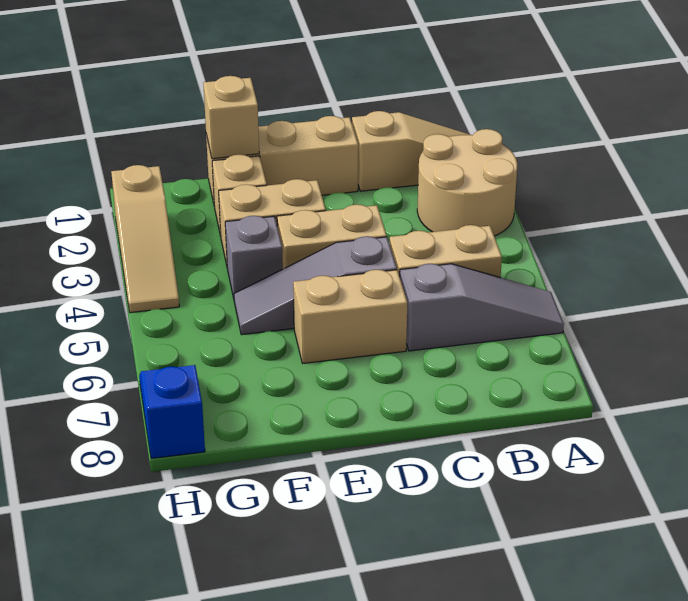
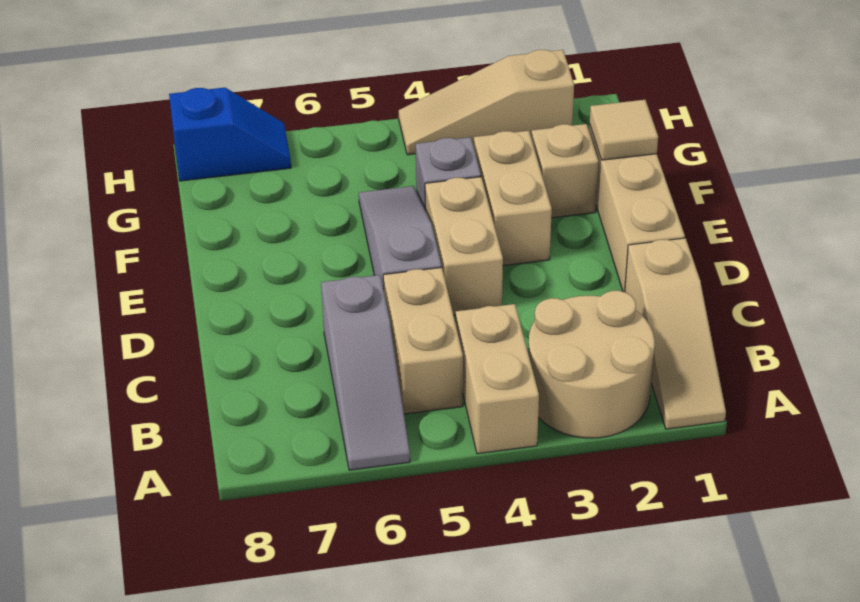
tan brick D6:E6 level 1 -> tan brick A4:B4 level 1
tan brick F1 level 2 -> tan tile F1 level 2

